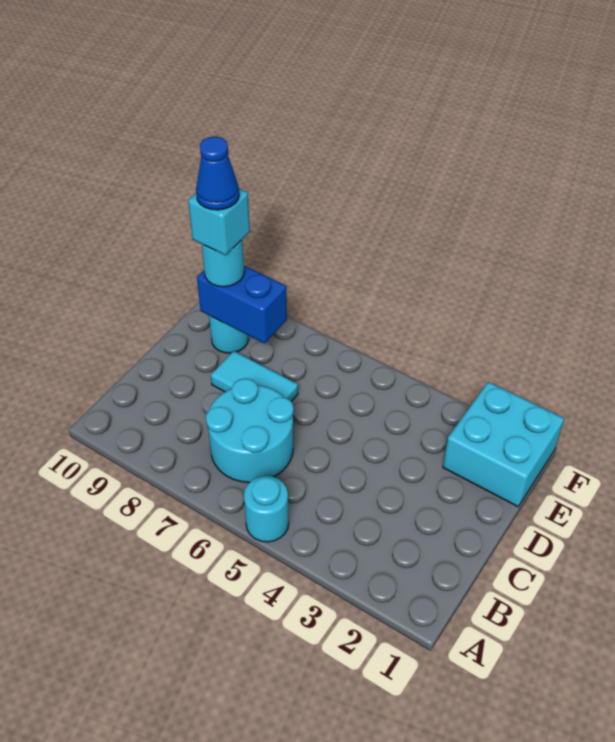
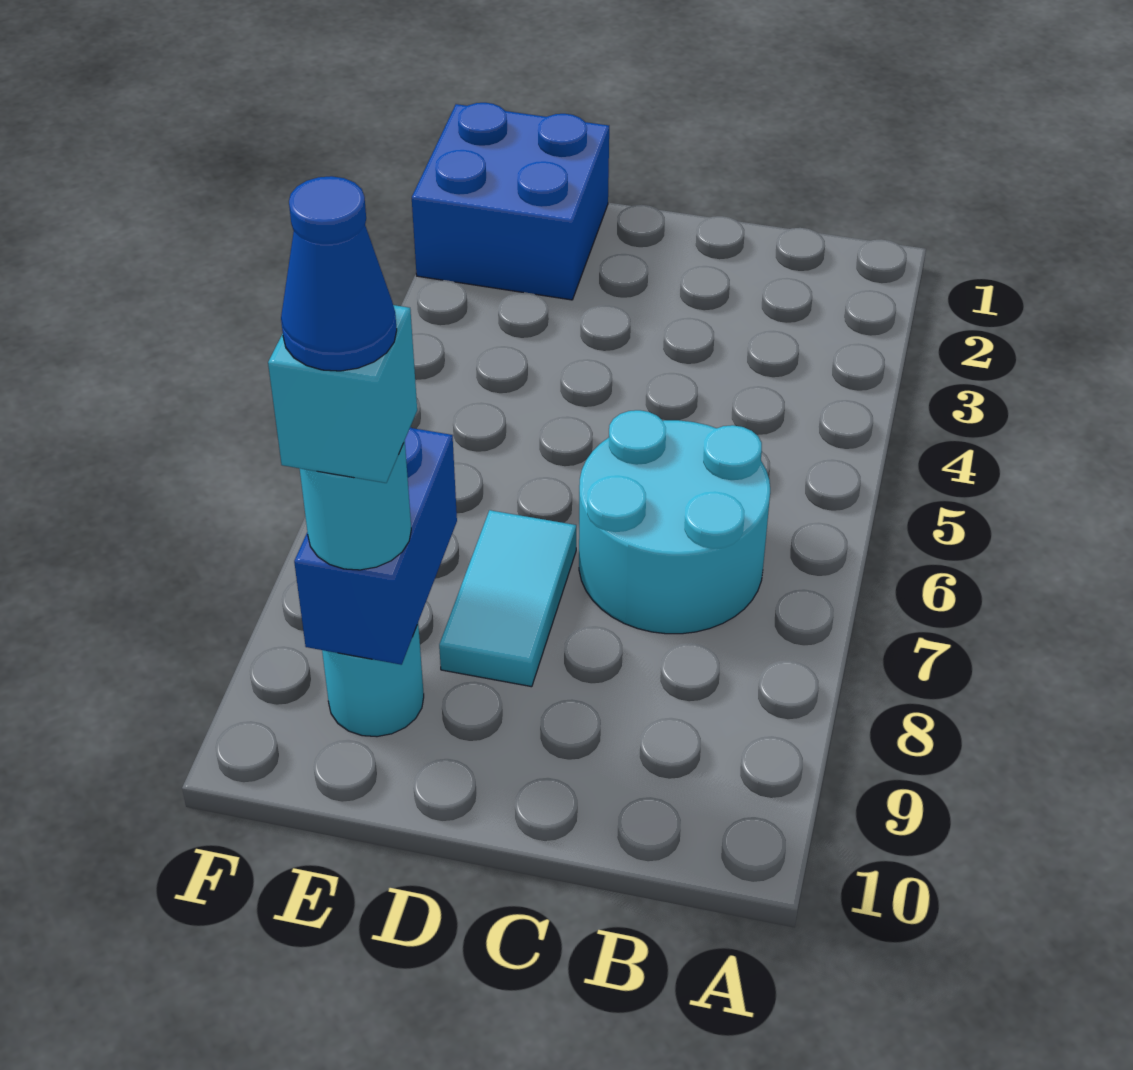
cyan round brick A5 level 1 -> none
cyan brick E1:F2 level 1 -> blue brick E1:F2 level 1

